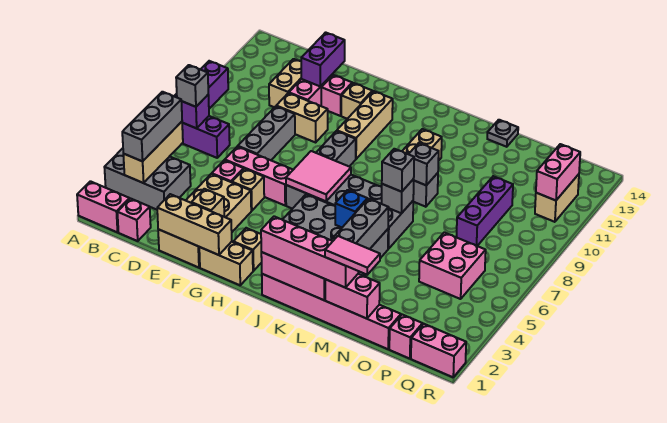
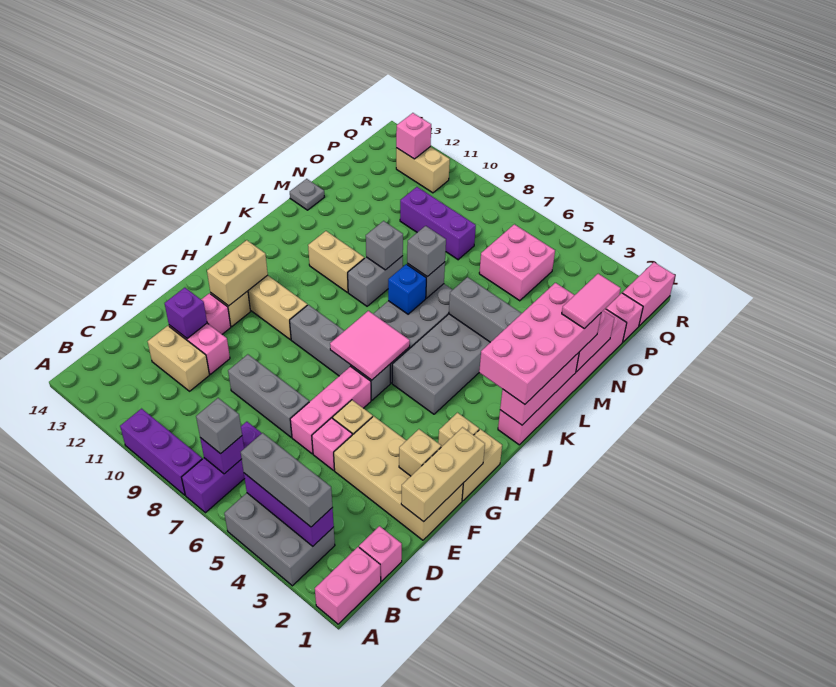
grey brick A3:C4 level 1 -> grey brick A3:B5 level 1
tan brick B3:B5 level 2 -> purple brick B3:B5 level 2
tan brick E10:F10 level 1 -> tan brick G12:H12 level 2
purple brick E12:E13 level 2 -> purple brick E12 level 2
pink brick J1:M1 level 3 -> pink brick J1:M2 level 3
blue brick K5 level 2 -> blue brick K7 level 2
pink brick Q11:Q12 level 2 -> pink brick Q12 level 2

